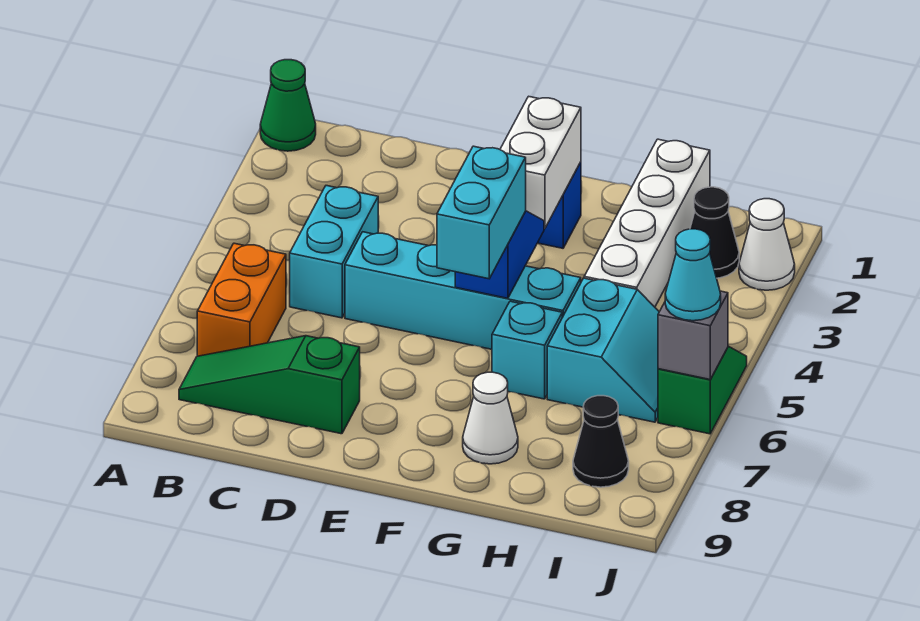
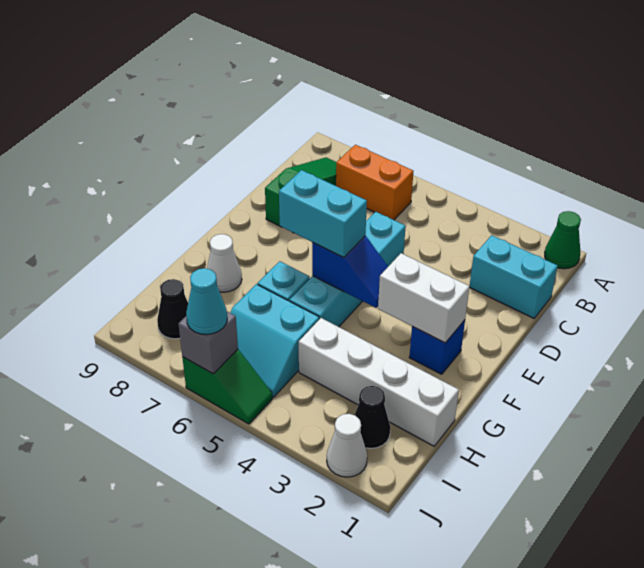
cyan brick C4:C5 level 1 -> cyan brick C1:C2 level 1

